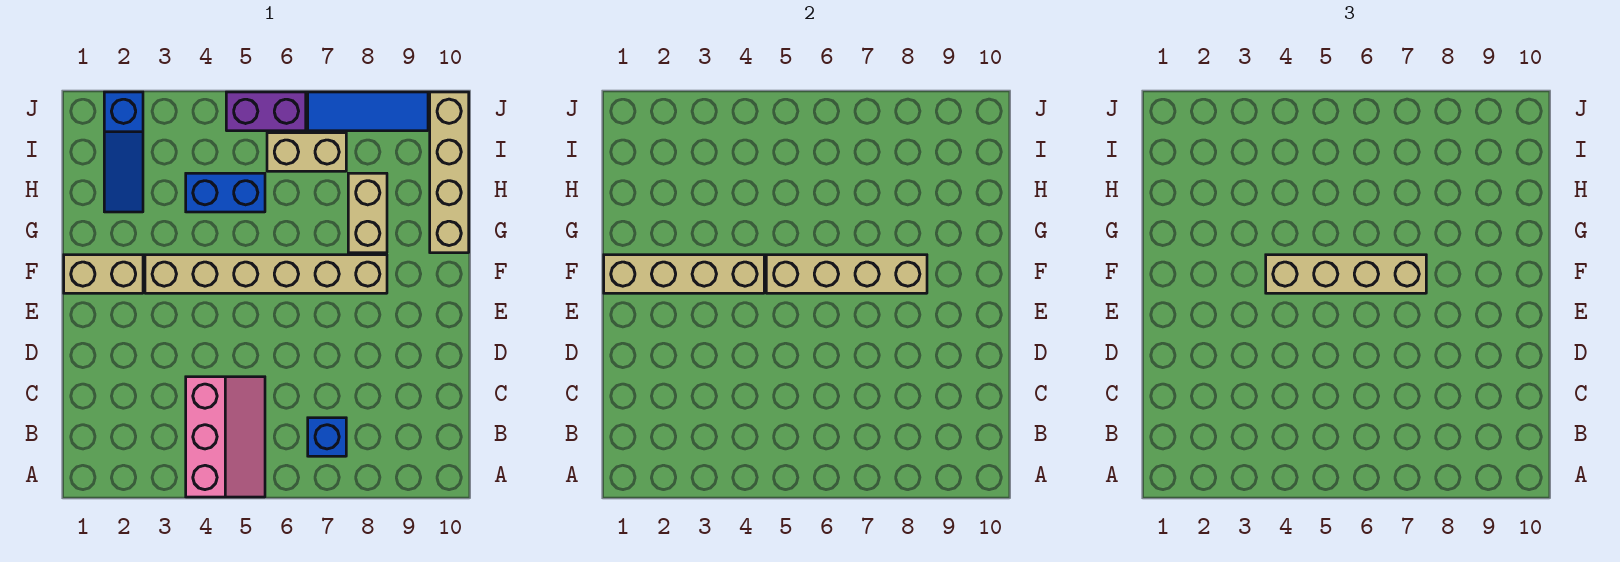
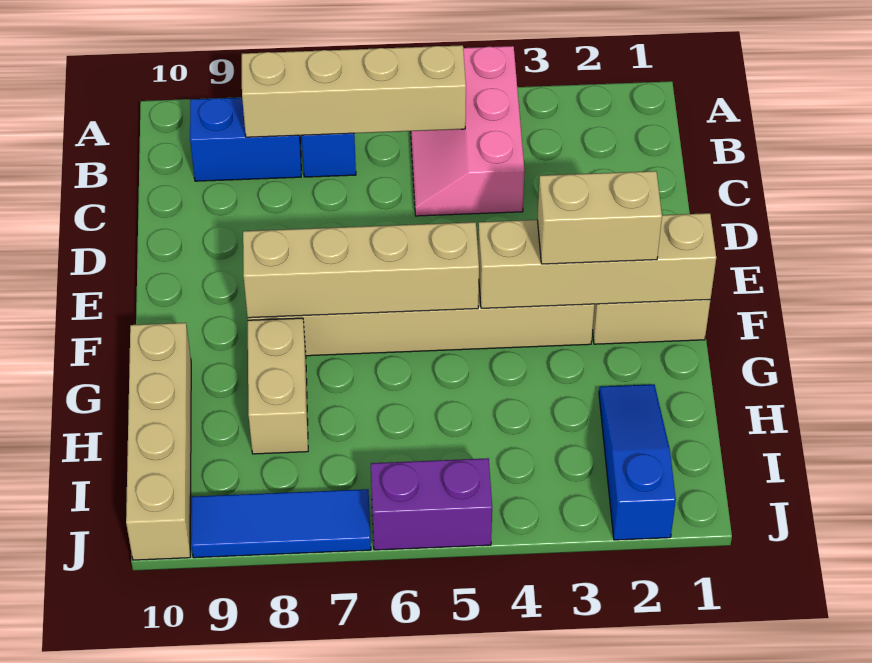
tan brick F4:F7 level 3 -> tan brick B5:B8 level 2
blue brick H4:H5 level 1 -> blue brick B8:B9 level 1
tan brick I6:I7 level 1 -> tan brick F2:F3 level 3

